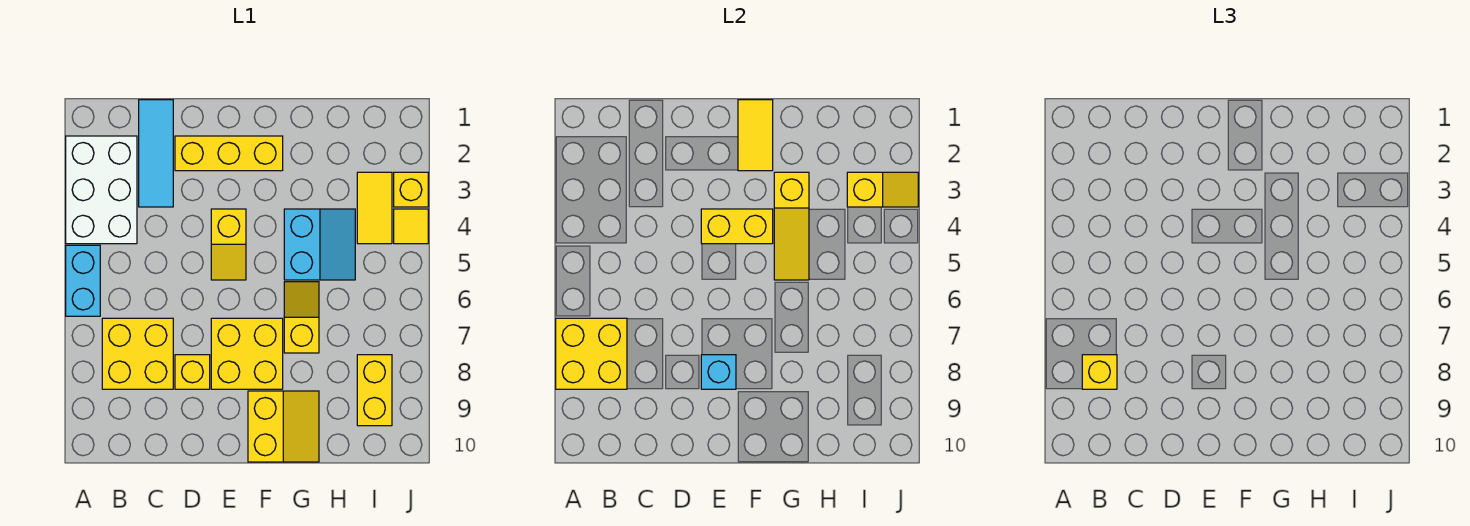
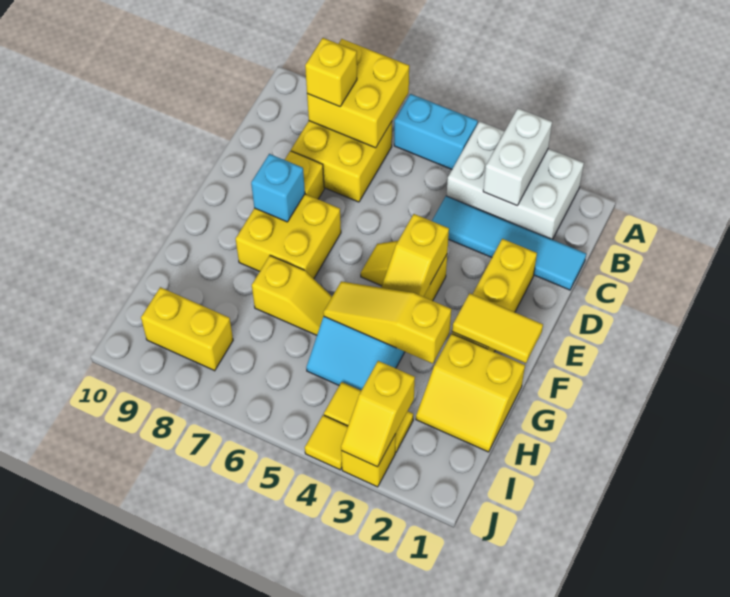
none -> white brick A3:B3 level 2
cyan tile C1:C3 level 1 -> cyan tile C1:C4 level 1
yellow brick E4:F4 level 2 -> yellow slope E4:F4 level 2 top E
yellow slope F9:G10 level 1 top F -> yellow slope G1:H2 level 1 top G

